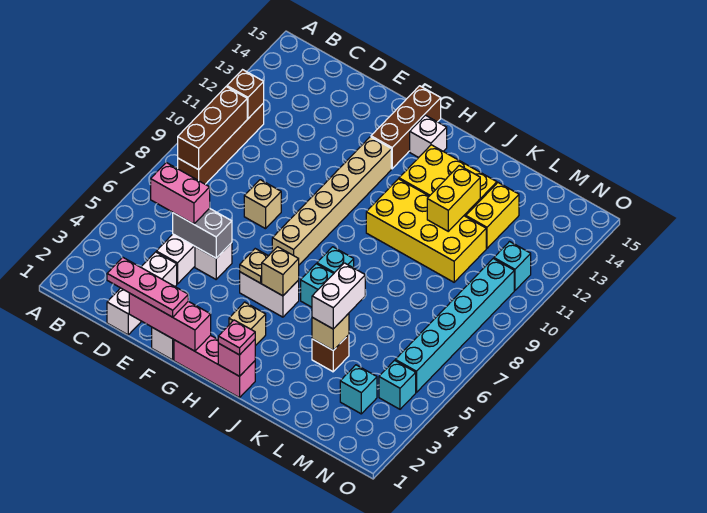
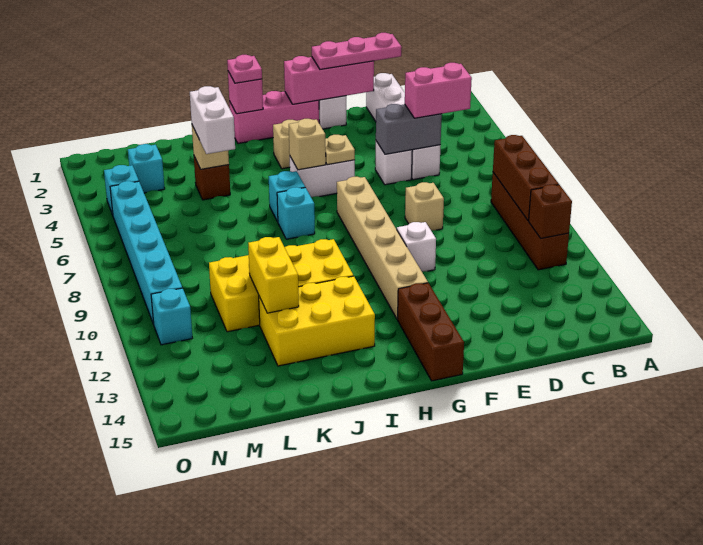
white brick H14 level 1 -> white brick F10 level 1
yellow brick L12:L13 level 1 -> none

